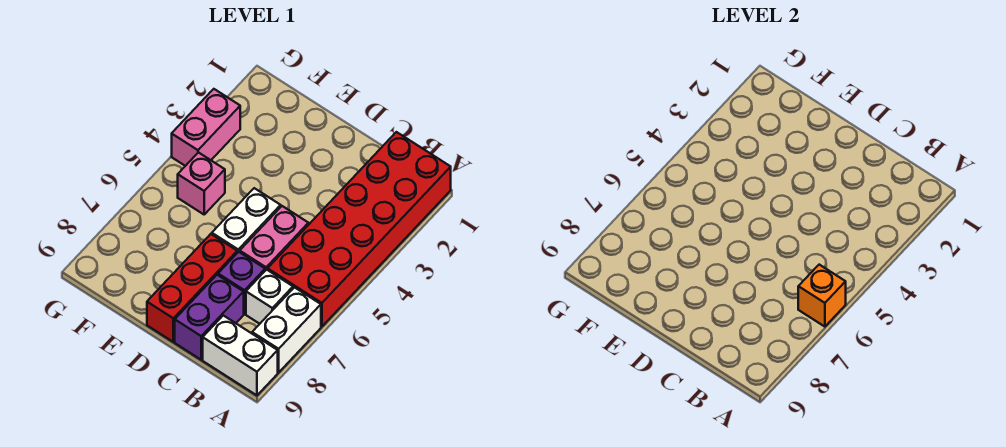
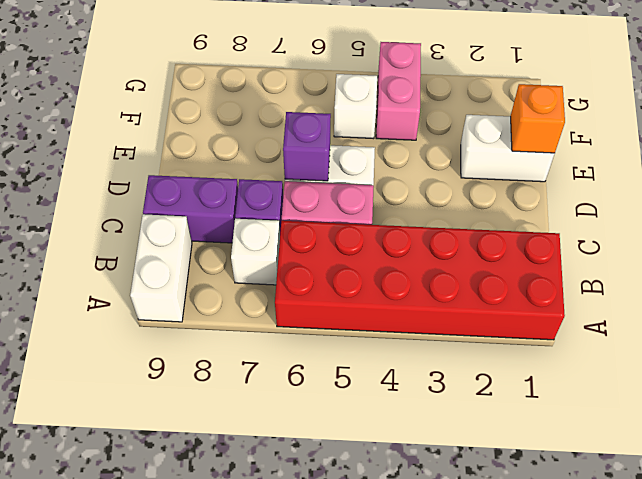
orange brick A6 level 2 -> orange brick E1 level 2
white brick A7:A8 level 1 -> white brick E1:E2 level 1
none -> purple brick D6 level 2
red brick D7:D9 level 1 -> none
pink brick F5 level 1 -> white brick F5 level 1
pink brick G3:G4 level 1 -> pink brick F4:G4 level 1

